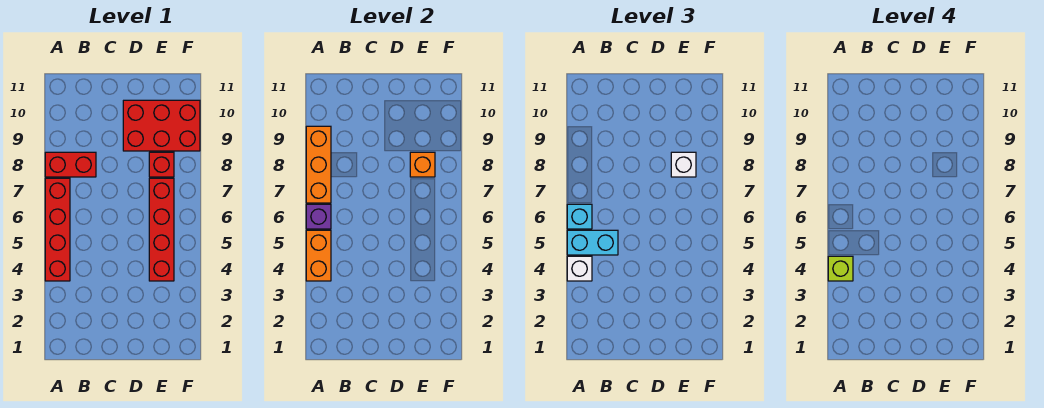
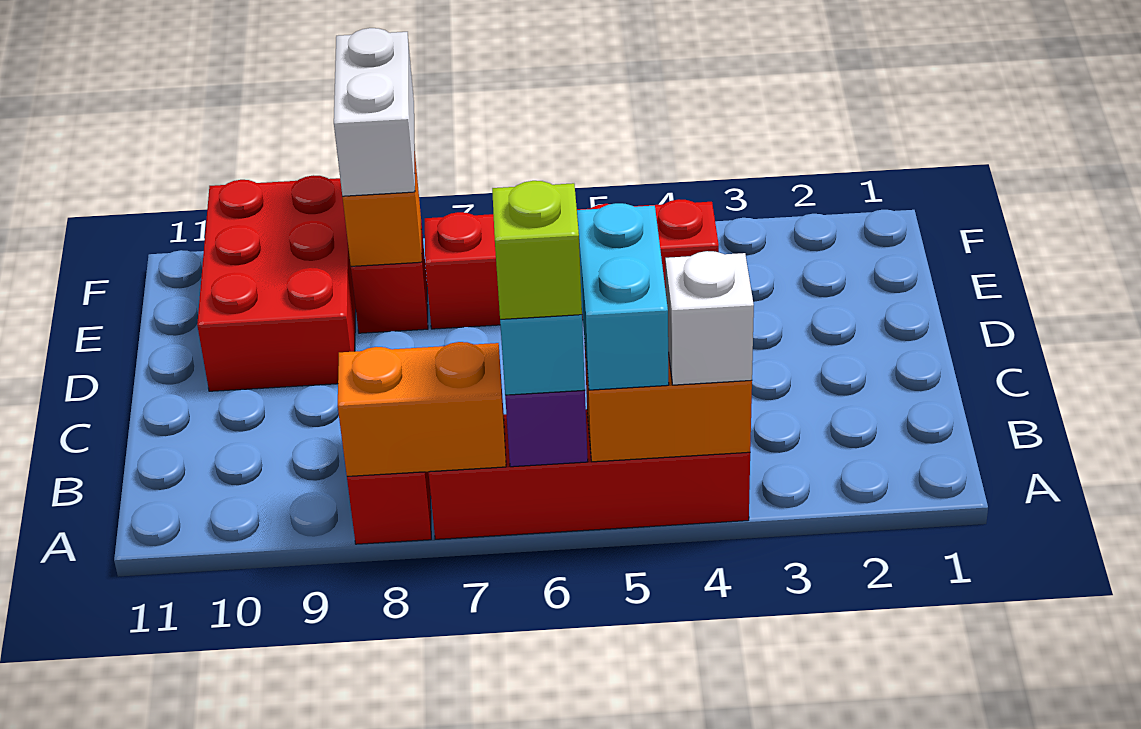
lime brick A4 level 4 -> lime brick A6 level 4
orange brick A7:A9 level 2 -> orange brick A7:A8 level 2
white brick E8 level 3 -> white brick E8:F8 level 3

